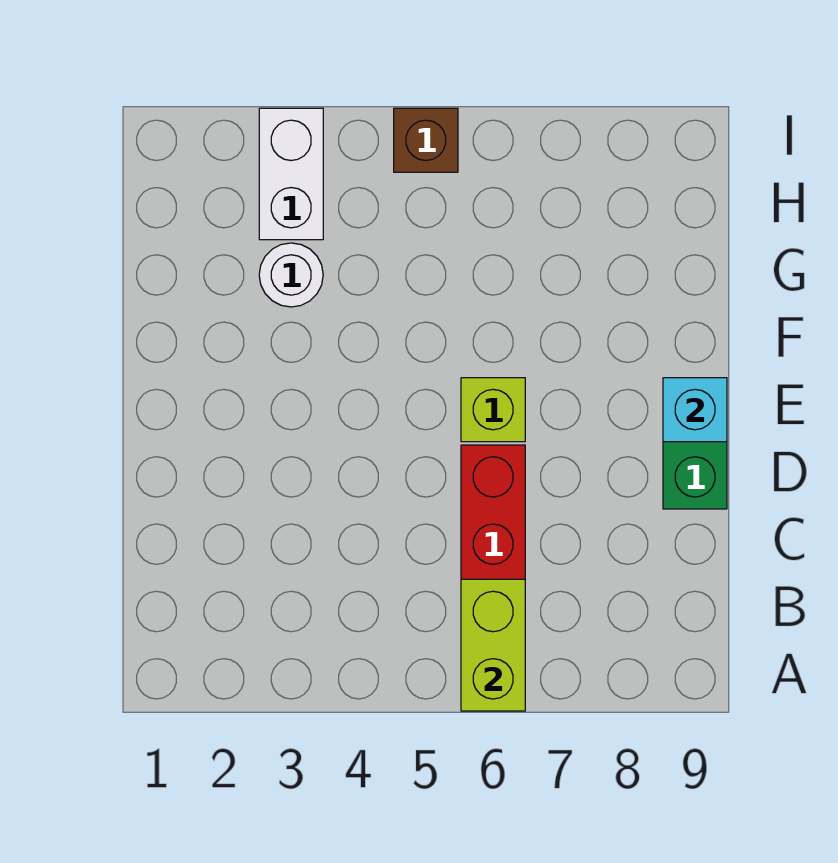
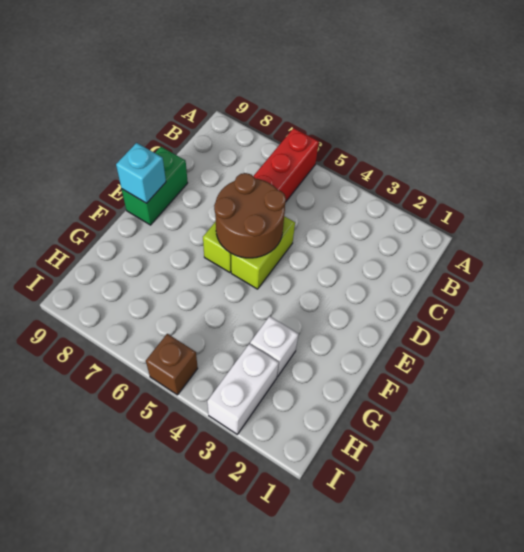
lime brick A6:B6 level 2 -> lime brick D5:E5 level 1
none -> brown round brick D5:E6 level 2
white round brick G3 level 1 -> white brick G3 level 1

